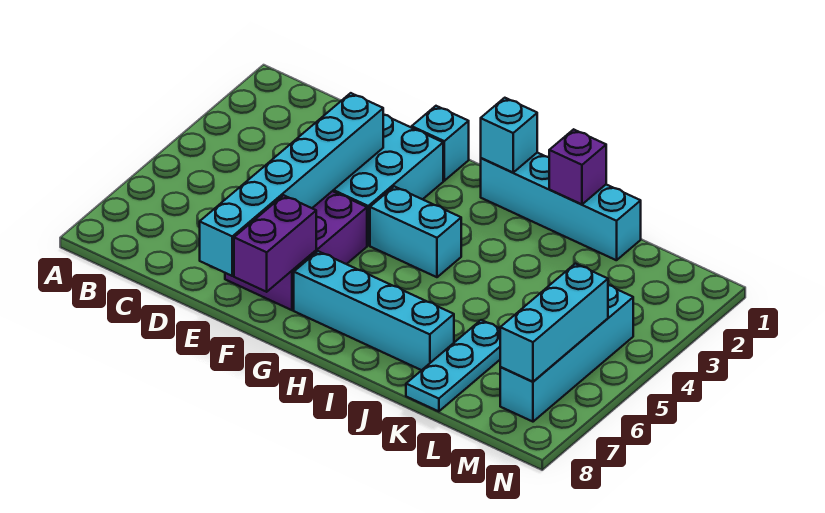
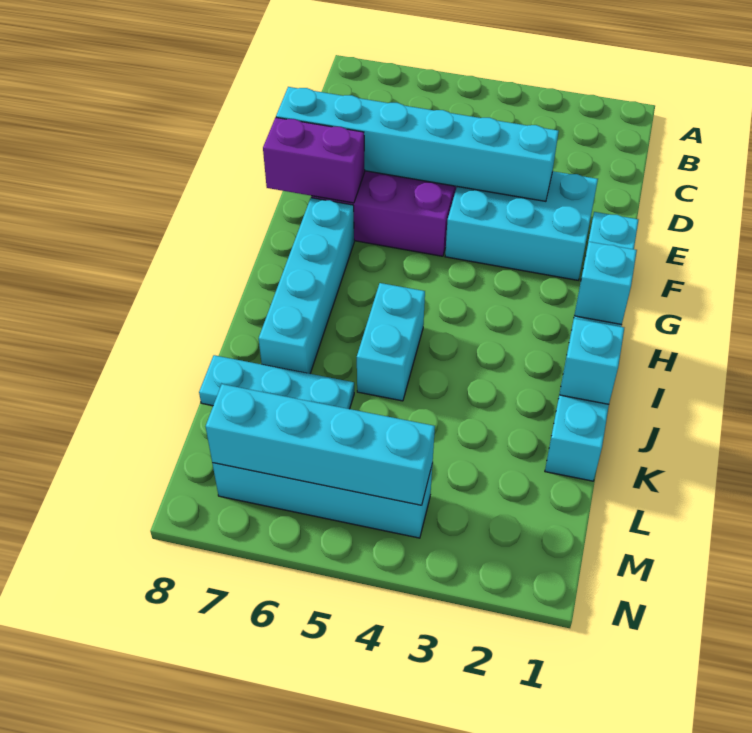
cyan brick G4:H4 level 1 -> cyan brick I5:J5 level 1
purple brick J1 level 2 -> cyan brick J1 level 2
cyan brick M5:M7 level 2 -> cyan brick M4:M7 level 2

